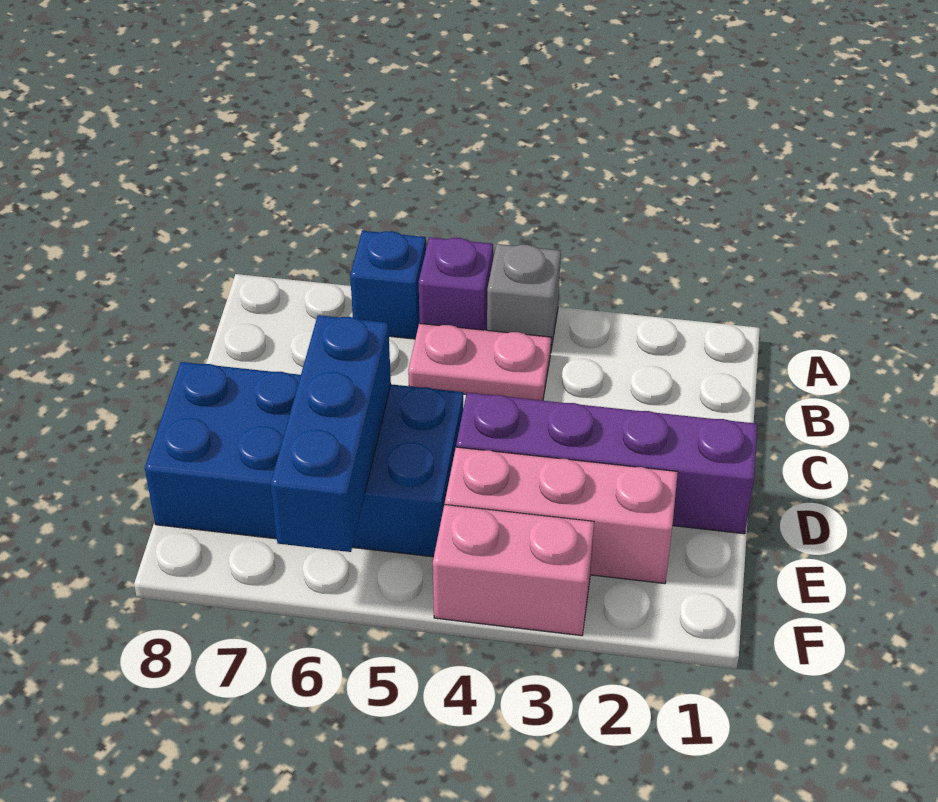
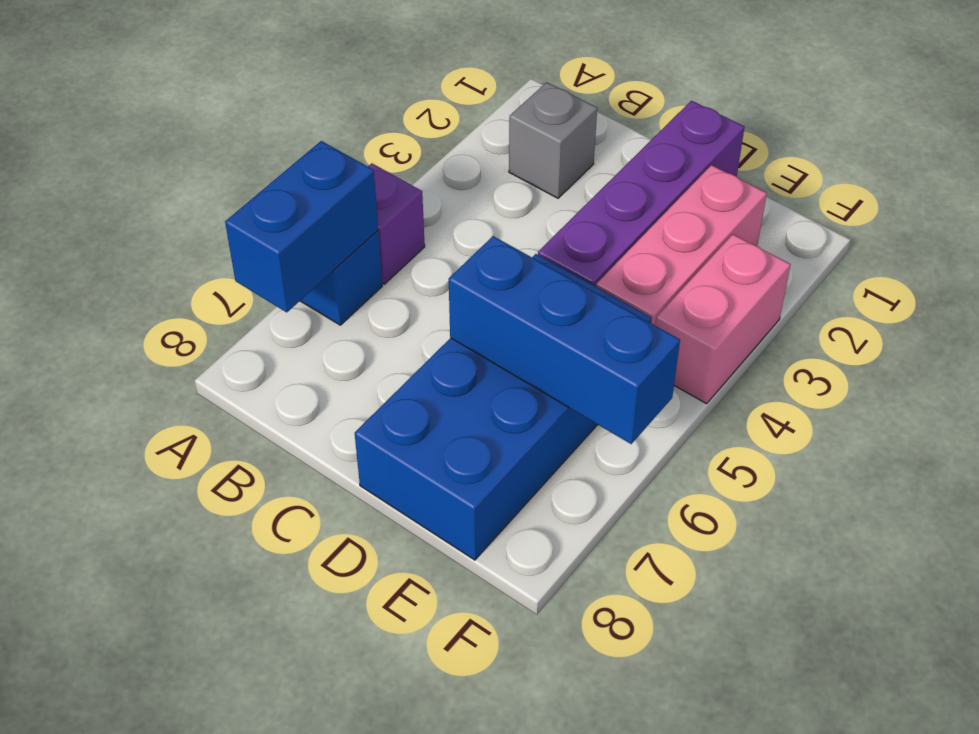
grey brick A4 level 1 -> grey brick B2 level 1
none -> blue brick A6:A7 level 2
pink plate B4:B5 level 1 -> none

